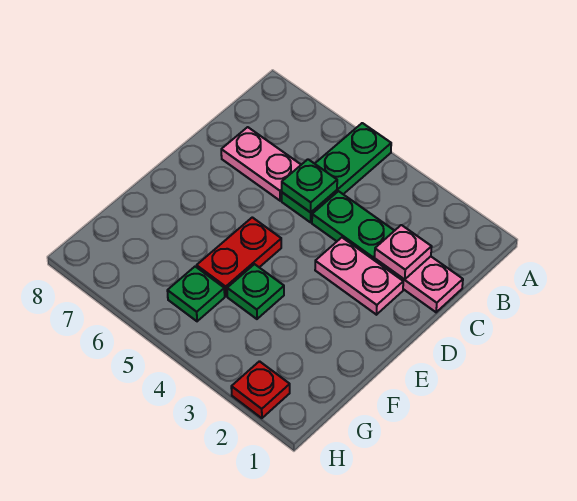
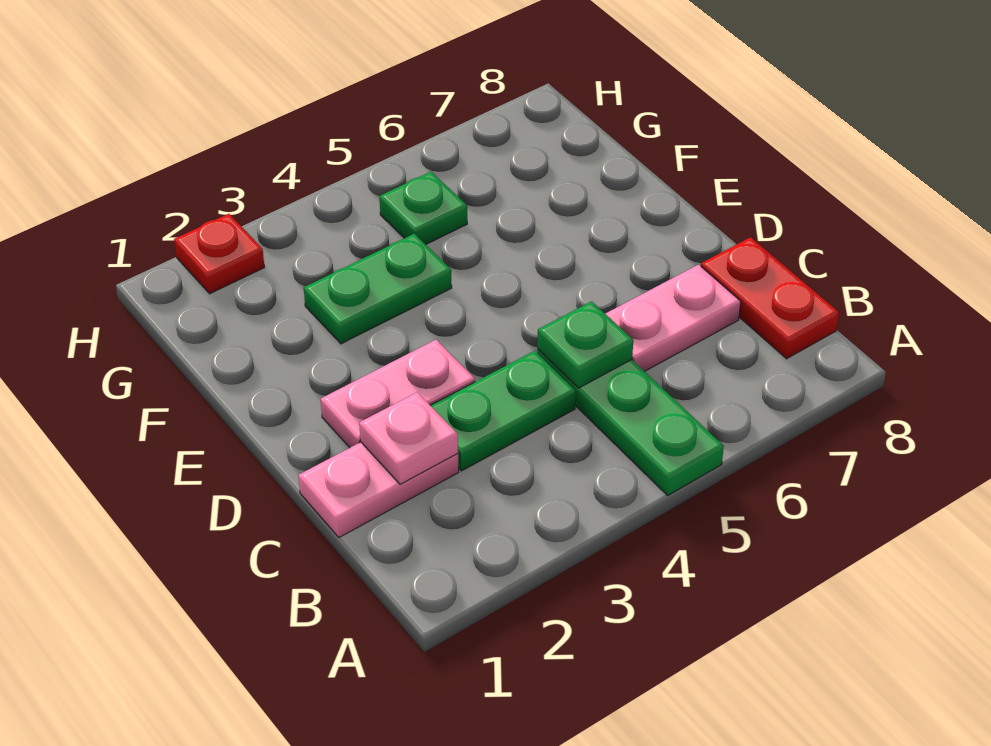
red plate E5:F5 level 1 -> red plate B8:C8 level 1
green plate F4 level 1 -> green plate F3:F4 level 1

